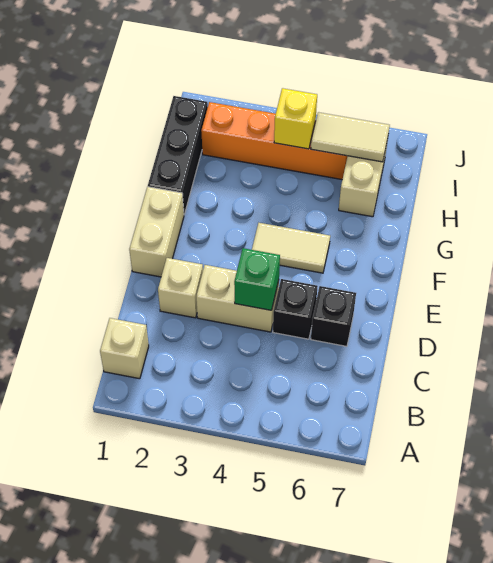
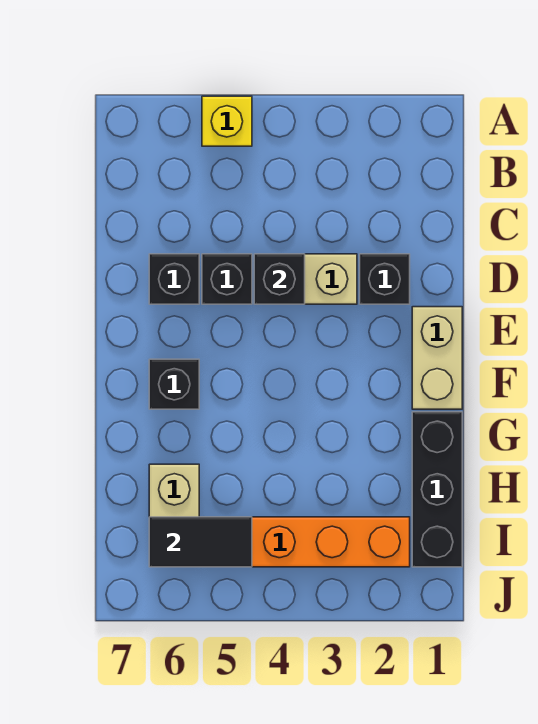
tan brick B1 level 1 -> none
tan brick D2 level 1 -> black brick D2 level 1
green brick D4 level 2 -> black brick D4 level 2
tan tile F4:F5 level 1 -> none
none -> black brick F6 level 1
yellow brick I4 level 2 -> yellow brick A5 level 1
tan tile I5:I6 level 2 -> black tile I5:I6 level 2

